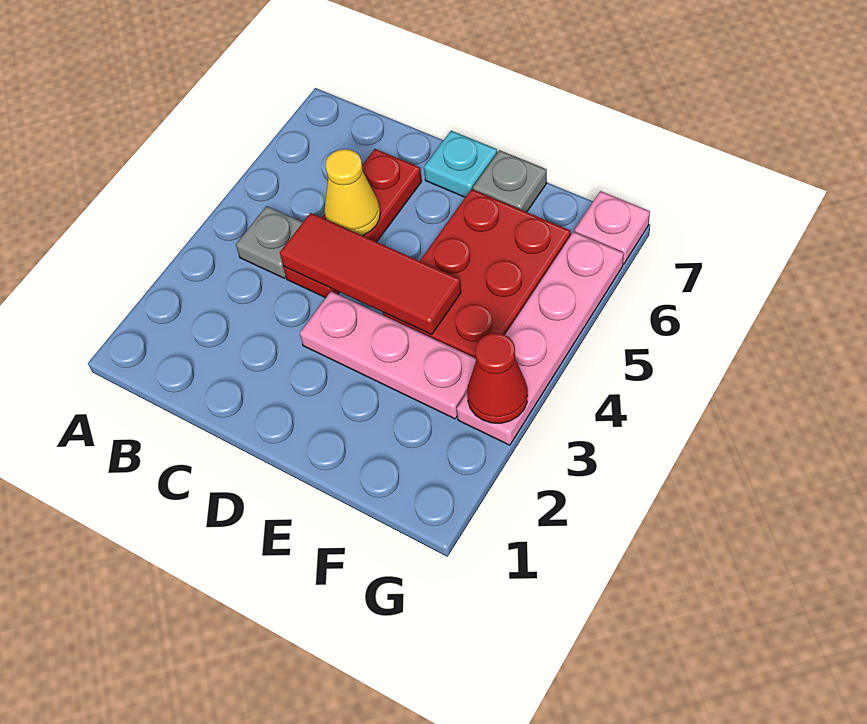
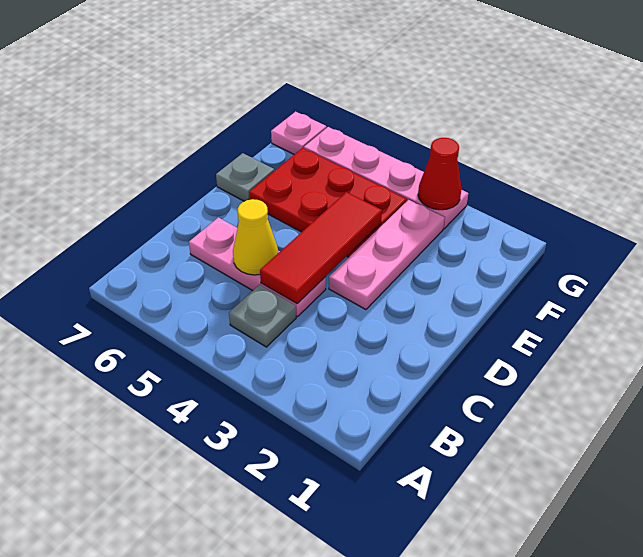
red plate C4:C6 level 1 -> pink plate C4:C6 level 1
cyan plate D7 level 1 -> none

